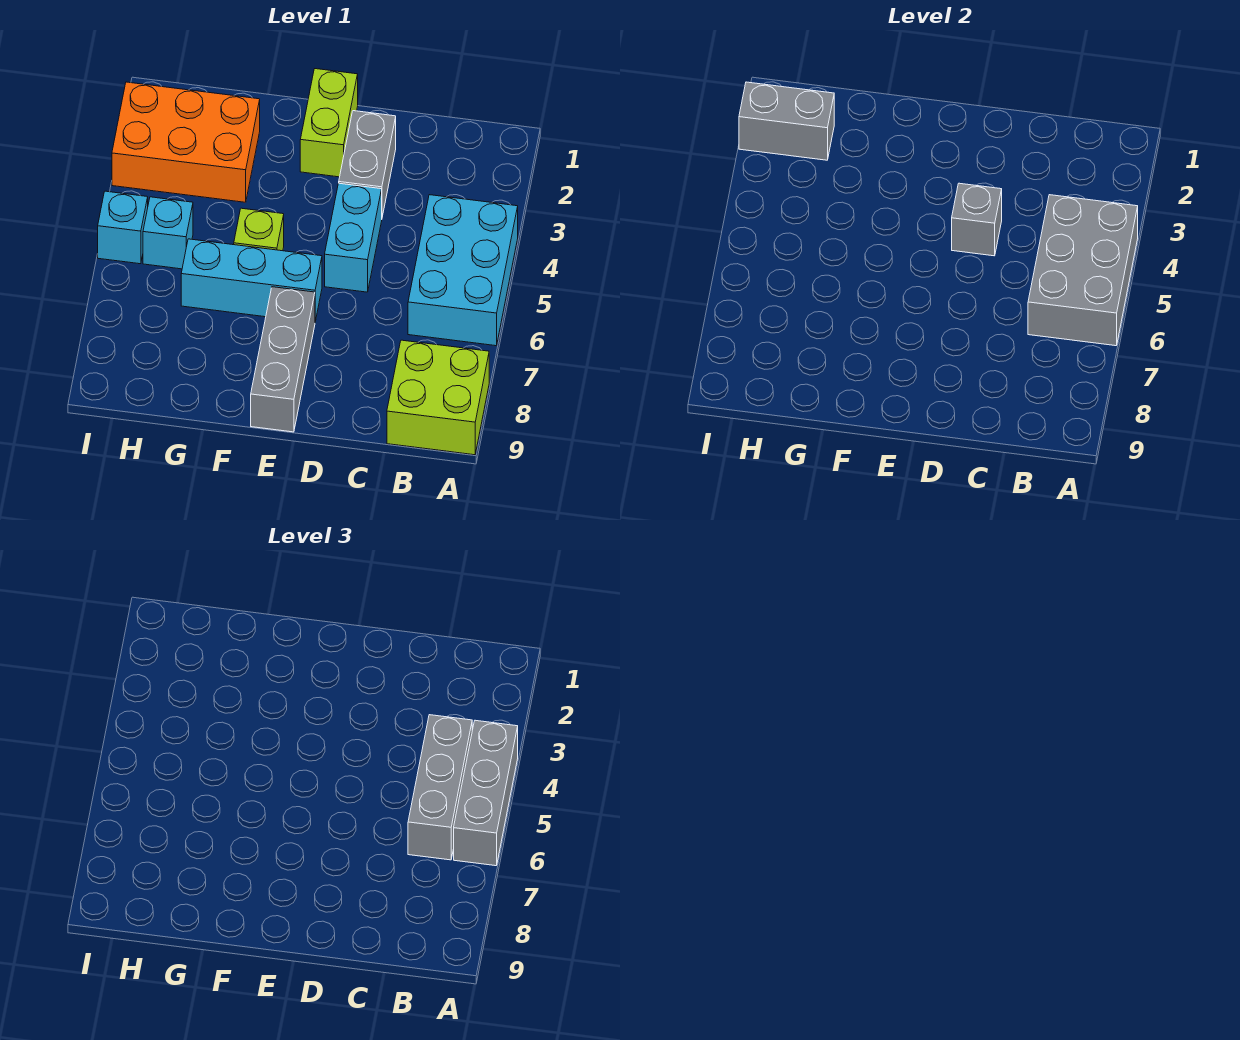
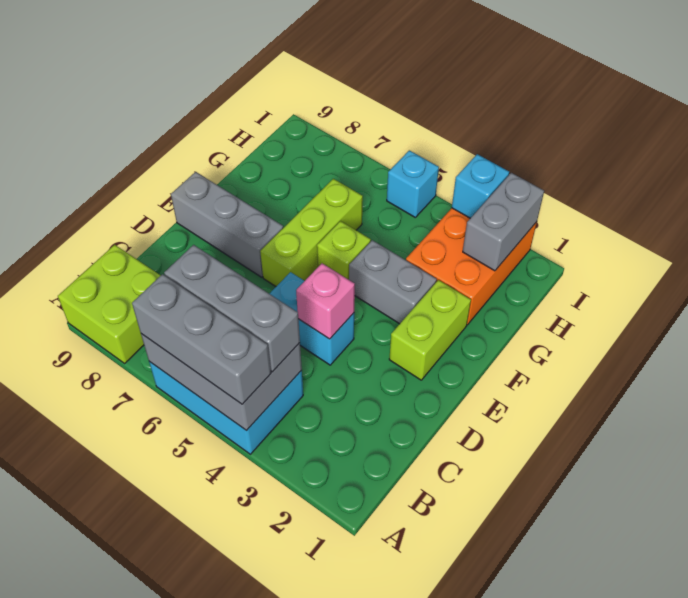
grey brick D2:D3 level 1 -> grey brick F3:F4 level 1
grey brick D4 level 2 -> pink brick D4 level 2
lime brick E1:E2 level 1 -> lime brick E2:F2 level 1
cyan brick E6:G6 level 1 -> lime brick E6:G6 level 1
cyan brick H5 level 1 -> cyan brick I3 level 2

